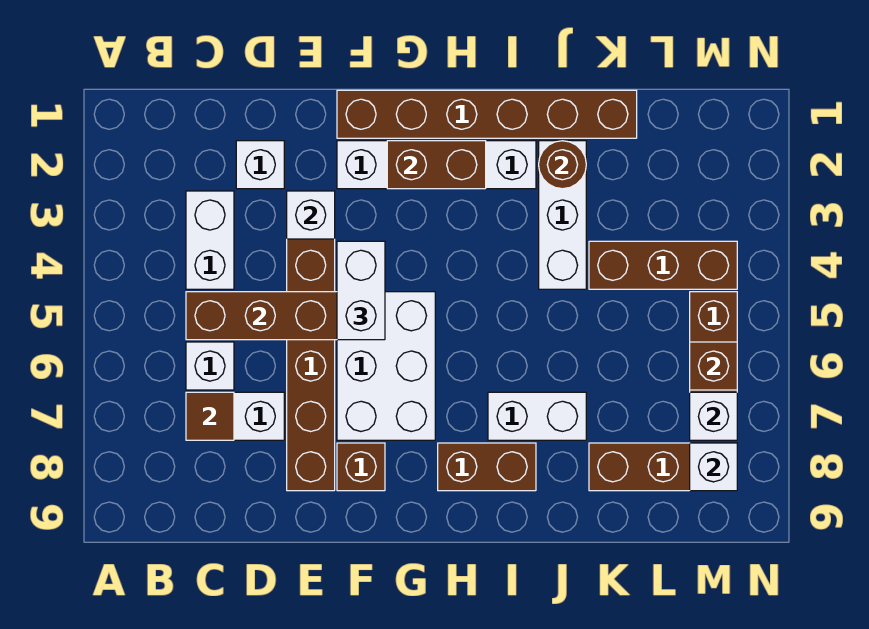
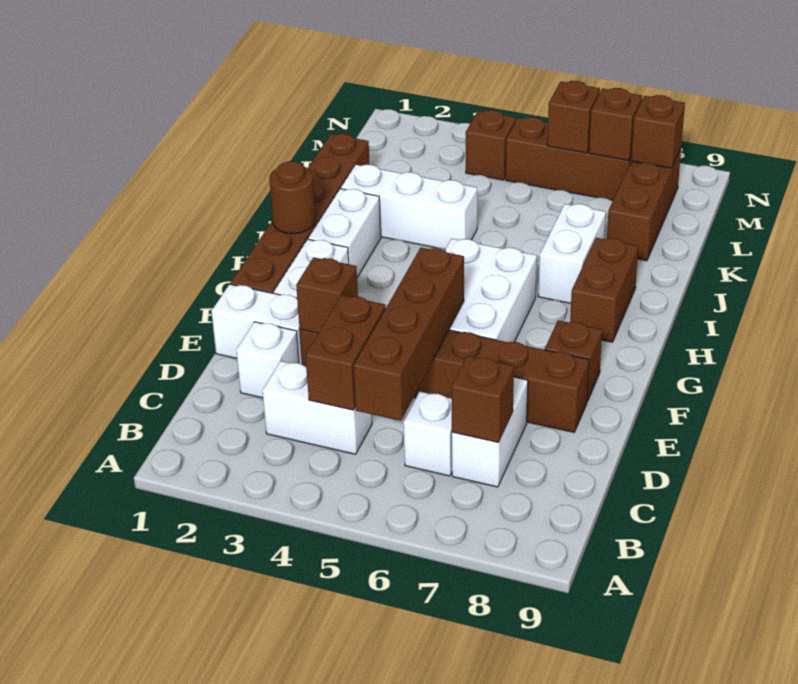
brown tile C7 level 2 -> brown brick C7 level 2
white brick E3 level 2 -> brown brick E3 level 2
white brick F4:F5 level 3 -> white brick E1:E2 level 1
white brick F5:G7 level 1 -> white brick F5:H6 level 1
brown brick G2:H2 level 2 -> brown brick C4:D4 level 2
brown round brick J2 level 2 -> brown round brick H1 level 2
brown brick K4:M4 level 1 -> brown brick M4 level 1
white brick M7 level 2 -> brown brick M7 level 2
white brick M8 level 2 -> brown brick M8 level 2

